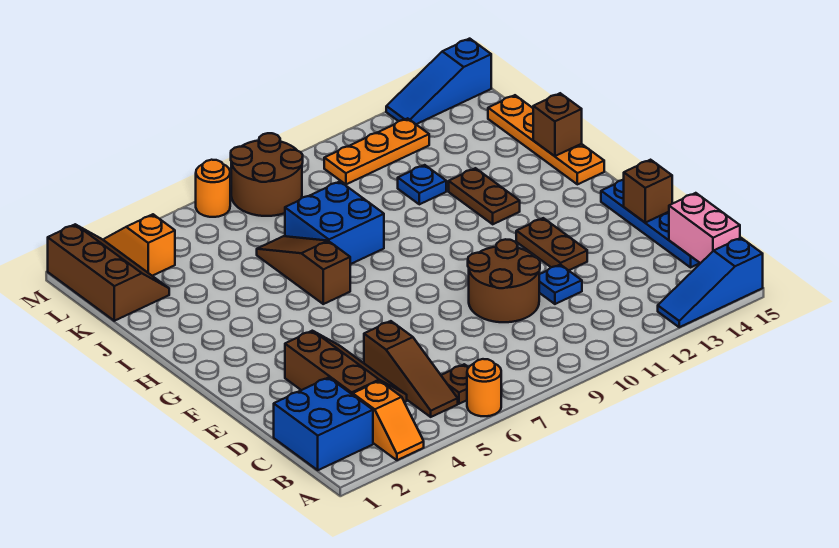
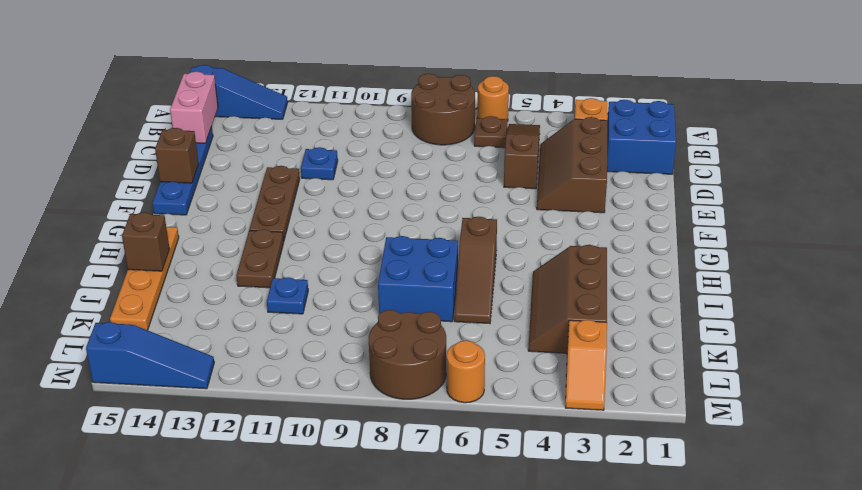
brown round brick D9:E10 level 1 -> brown round brick A7:B8 level 1
brown plate E12:F12 level 1 -> brown plate E12:G12 level 1
brown slope K1:M2 level 1 top 1 -> brown slope I3:K4 level 1 top 3
orange plate L10:L12 level 1 -> none

